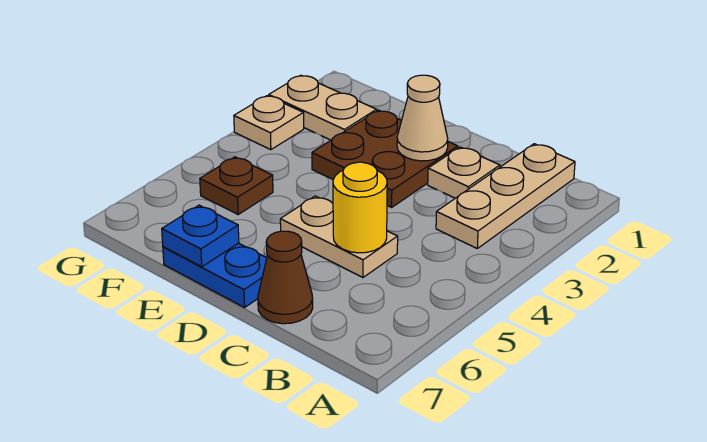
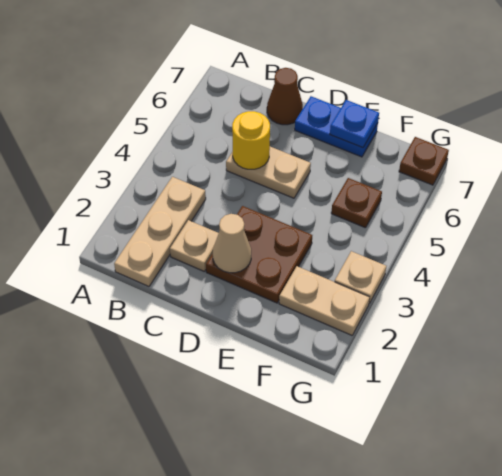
none -> brown plate G7 level 1

